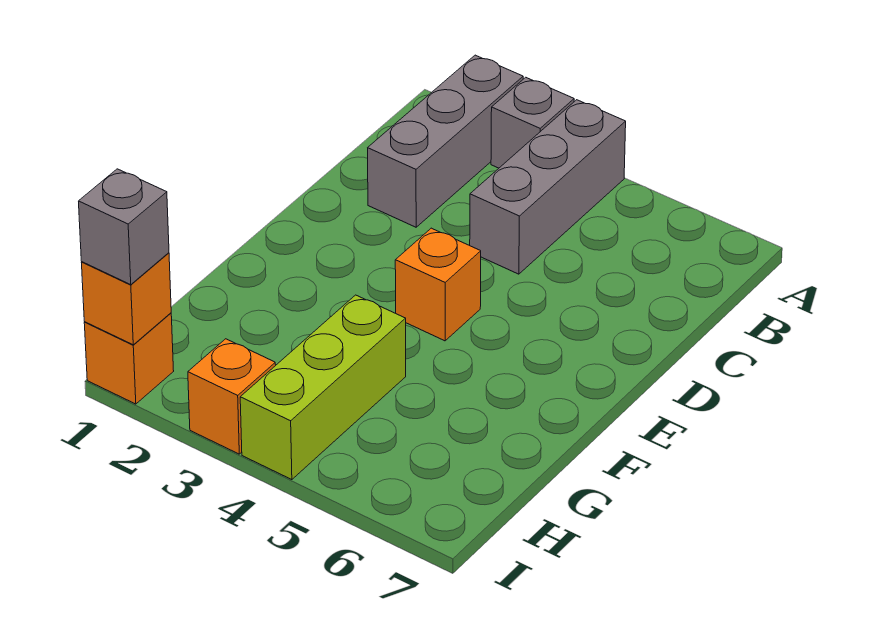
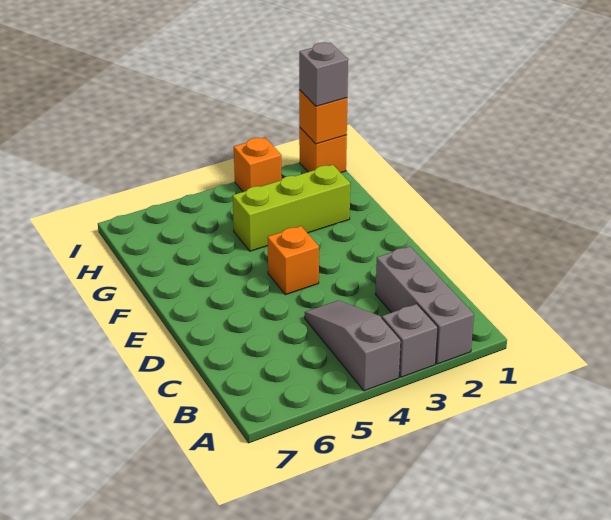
grey brick A4:C4 level 1 -> grey slope A4:C4 level 1 top A
lime brick G4:I4 level 1 -> lime brick G2:G4 level 1

